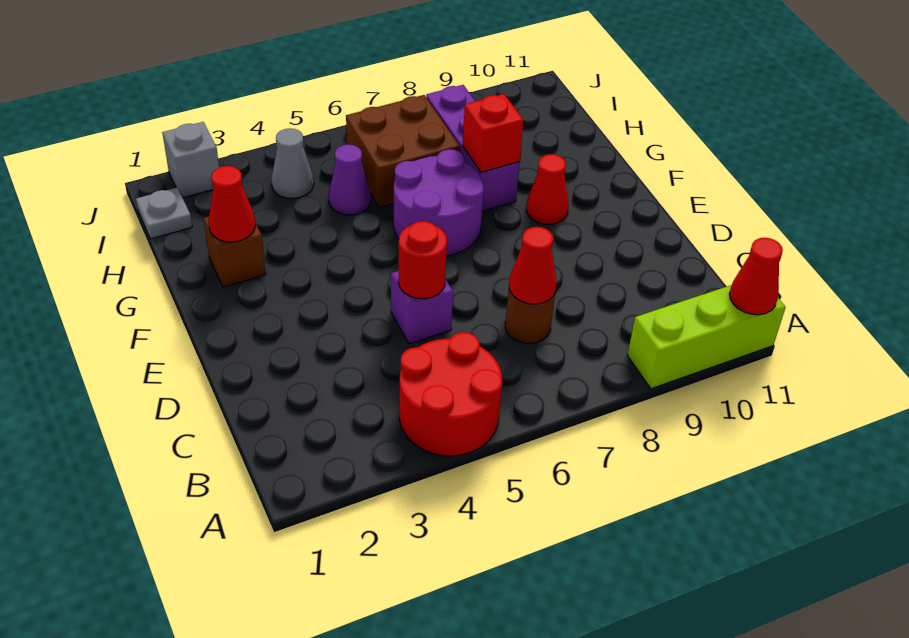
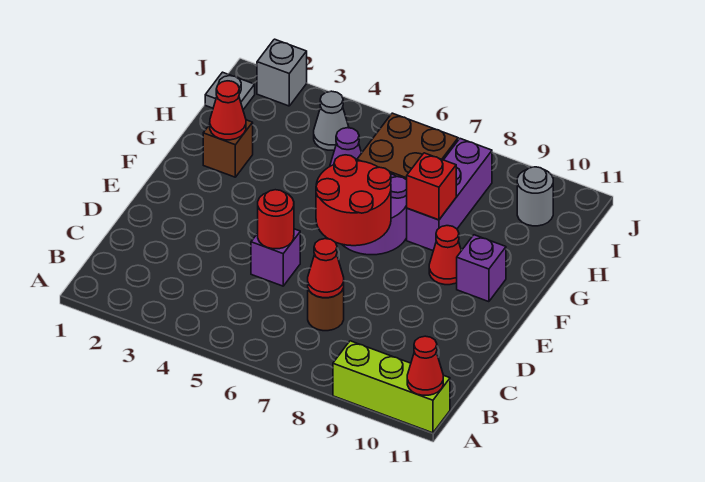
red round brick A4:B5 level 1 -> red round brick E6:F7 level 2
none -> purple brick F10 level 1
none -> grey round brick I10 level 1

